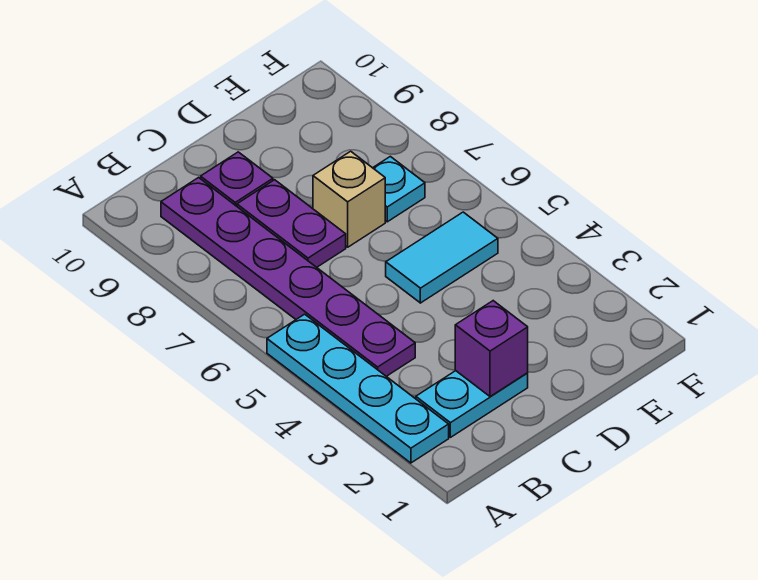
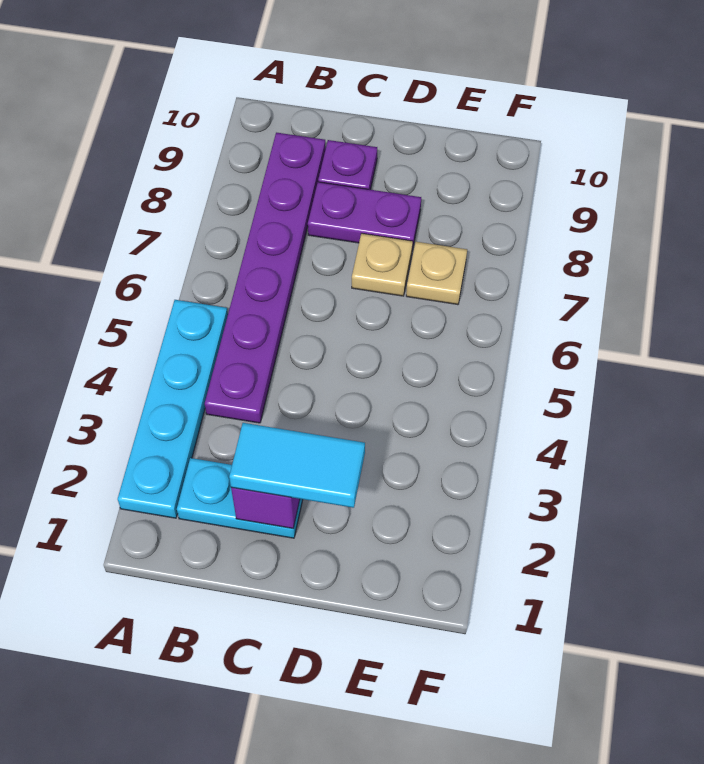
purple plate C7:C8 level 1 -> purple plate C8:D8 level 1
cyan tile D5:E5 level 1 -> cyan tile C2:D2 level 3
tan brick D7 level 1 -> tan plate D7 level 1
cyan plate E7 level 1 -> tan plate E7 level 1

